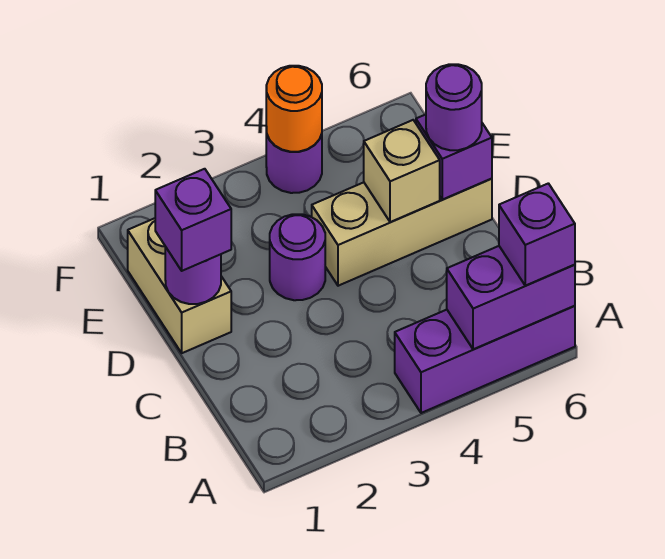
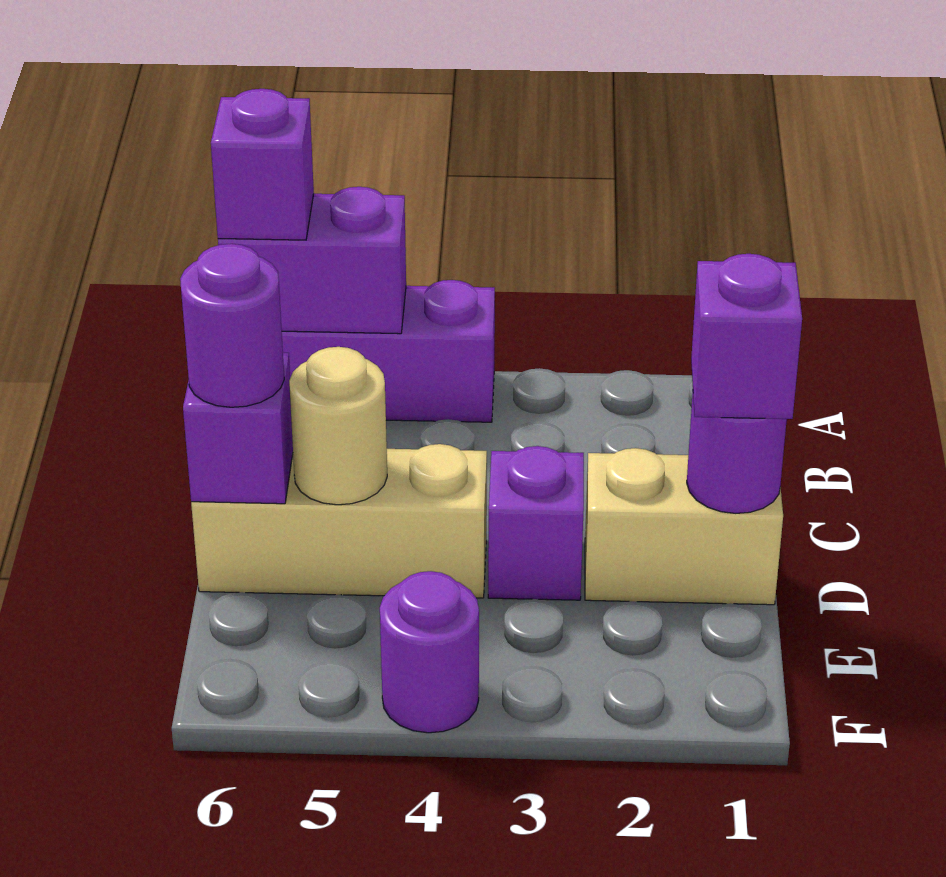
tan brick D1:E1 level 1 -> tan brick D1:D2 level 1
purple round brick D3 level 1 -> purple brick D3 level 1
tan brick D5 level 2 -> tan round brick D5 level 2
orange round brick F4 level 2 -> none

